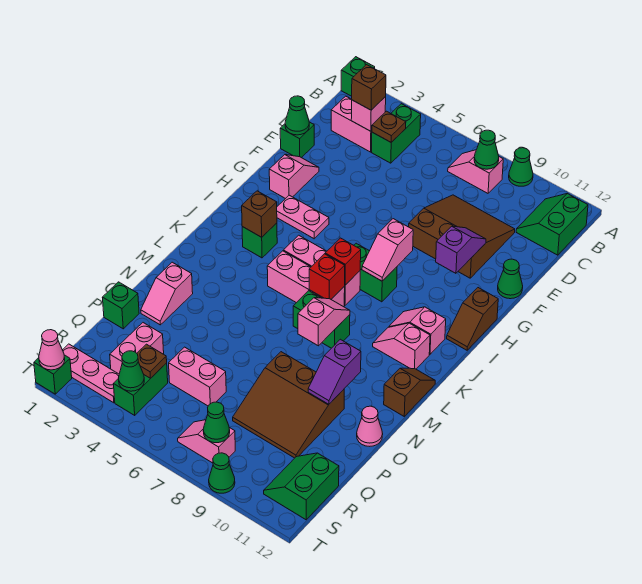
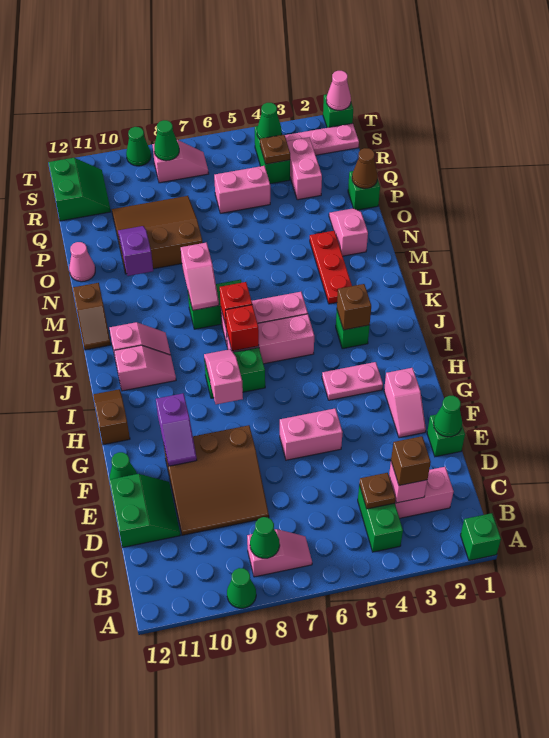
green slope B11:C12 level 1 top 12 -> green slope D11:E12 level 1 top 12
none -> pink brick F5:F6 level 1
none -> red plate L3:N3 level 1
none -> brown cone P1 level 2

